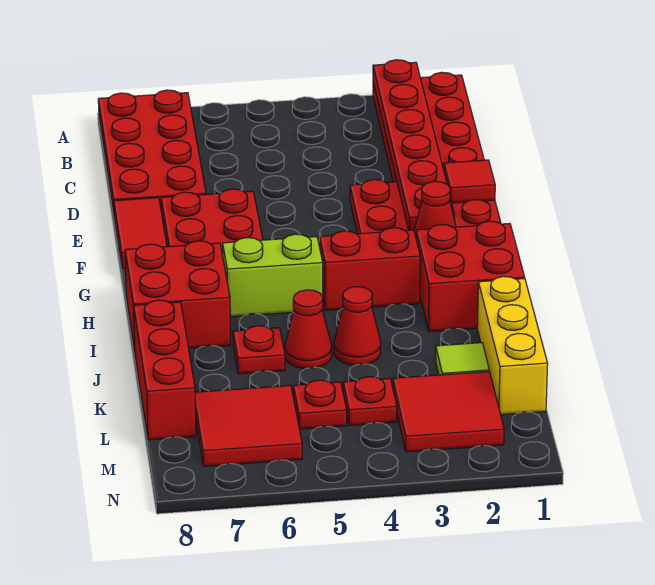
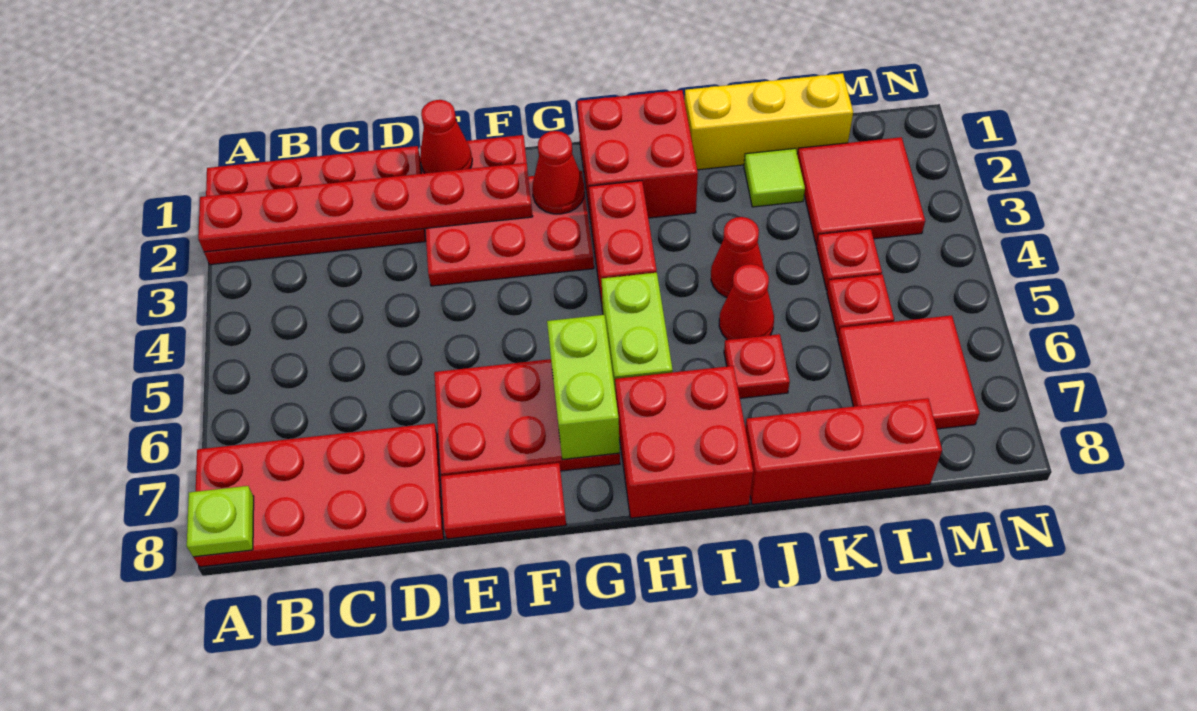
none -> lime plate A8 level 2
red tile E1 level 2 -> red cone E1 level 2
none -> lime brick G6:G7 level 2

